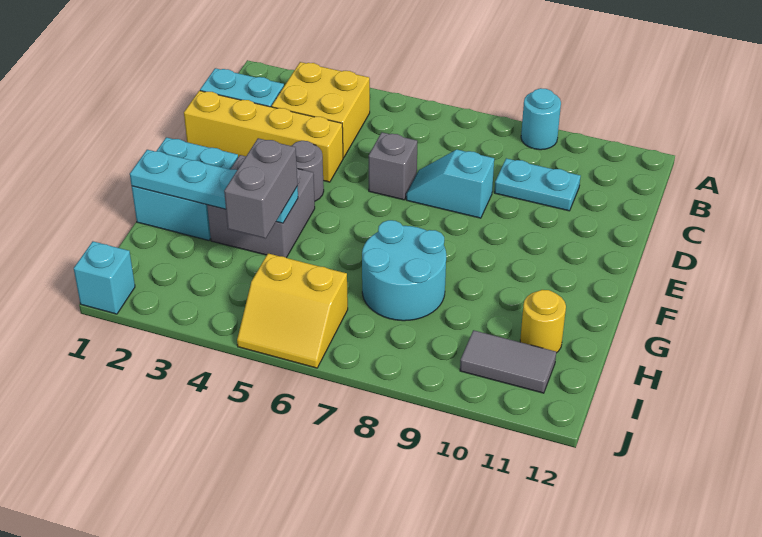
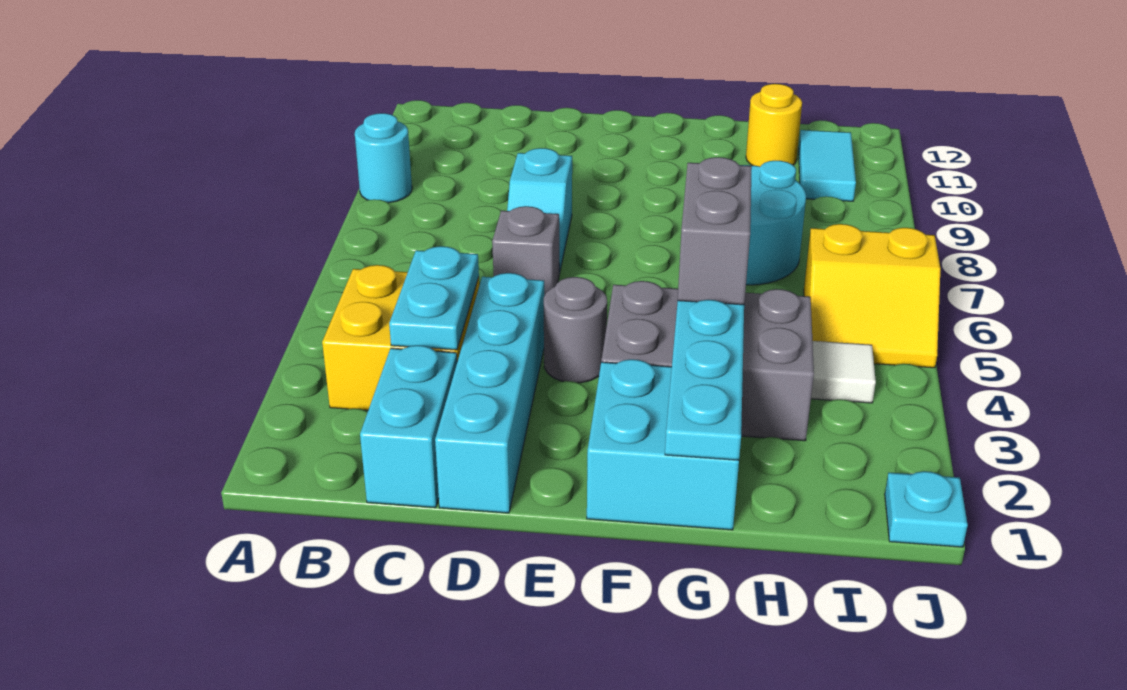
cyan plate C9:C10 level 1 -> cyan plate C3:C4 level 2
yellow brick D1:D4 level 1 -> cyan brick D1:D4 level 1
grey brick F3:G4 level 1 -> grey brick F3:H4 level 1
grey brick G4:H4 level 3 -> grey brick G4:G5 level 3
none -> white tile I4 level 1
yellow slope I5:J6 level 1 top I -> yellow slope I5:J6 level 1 top 6
grey tile I10:I11 level 1 -> cyan tile I10:I11 level 1
cyan brick J1 level 1 -> cyan plate J1 level 1

